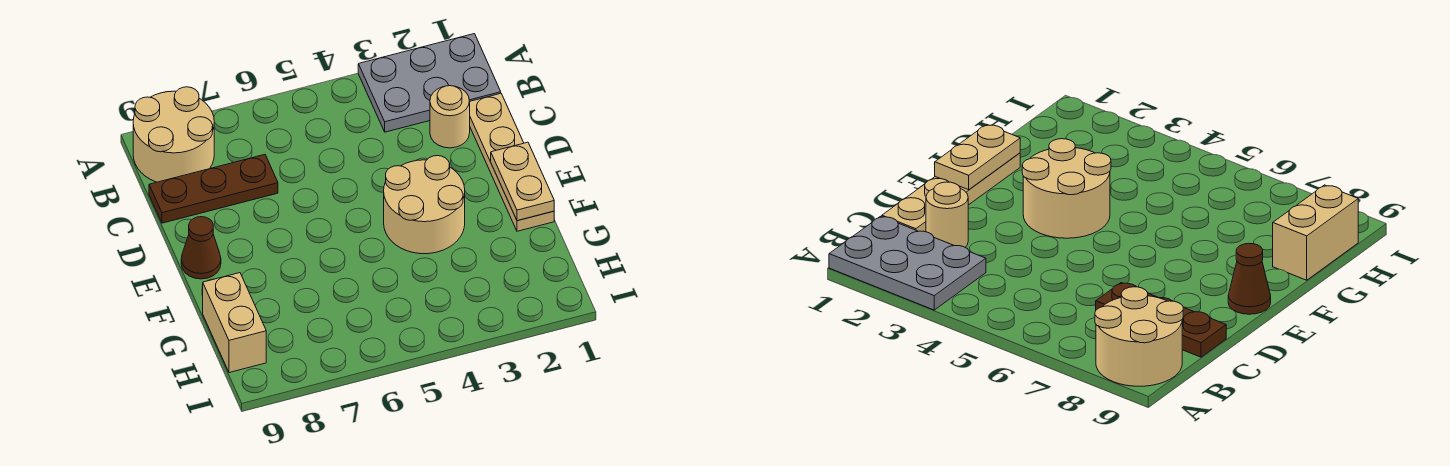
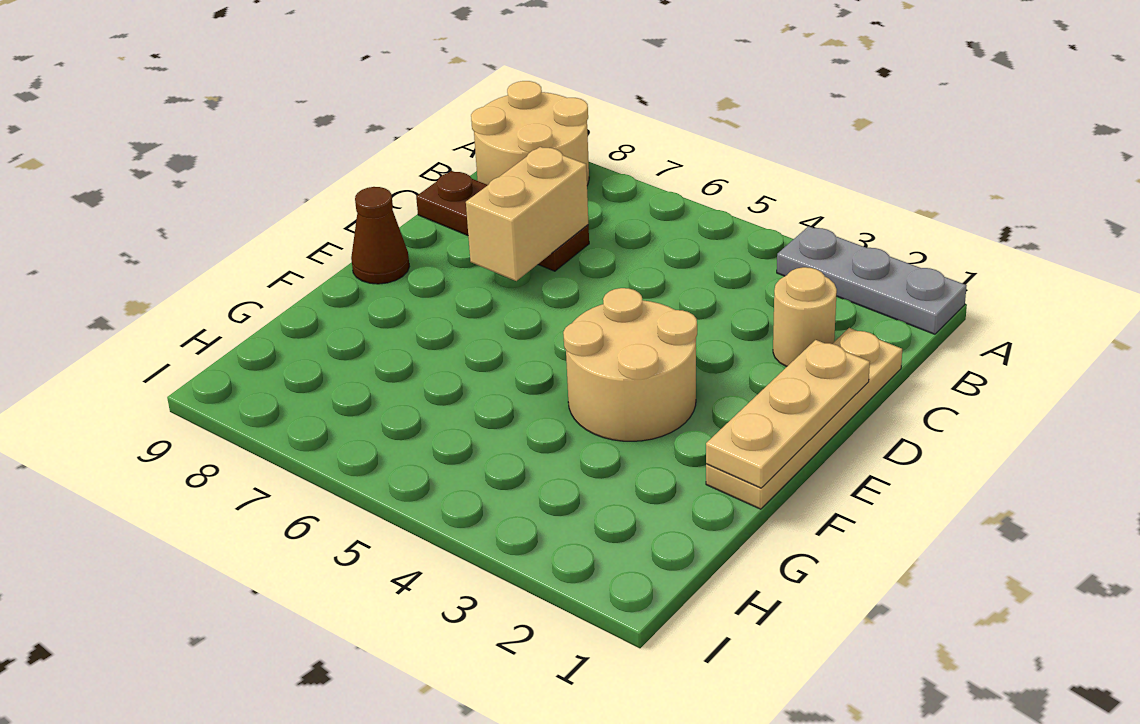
grey plate A1:B3 level 1 -> grey plate A1:A3 level 1
tan plate E1:F1 level 2 -> tan plate D1:F1 level 2
tan brick G9:H9 level 1 -> tan brick C7:D7 level 2

